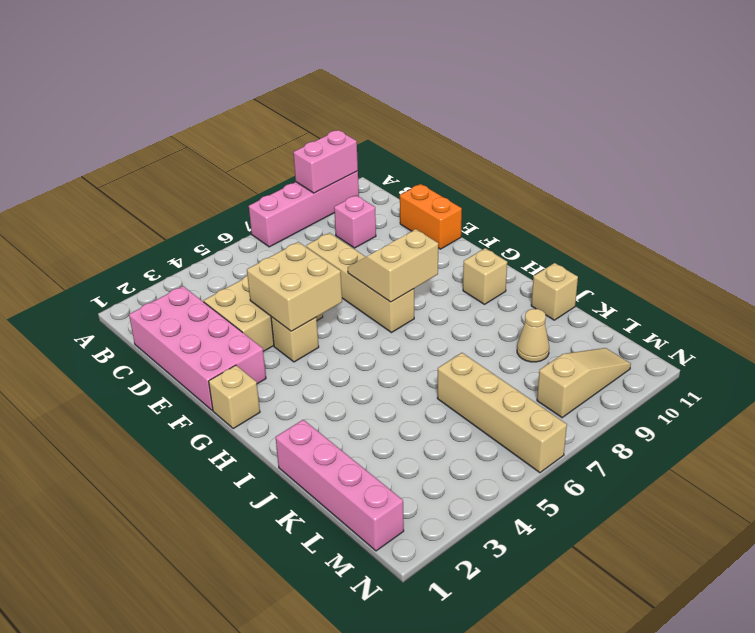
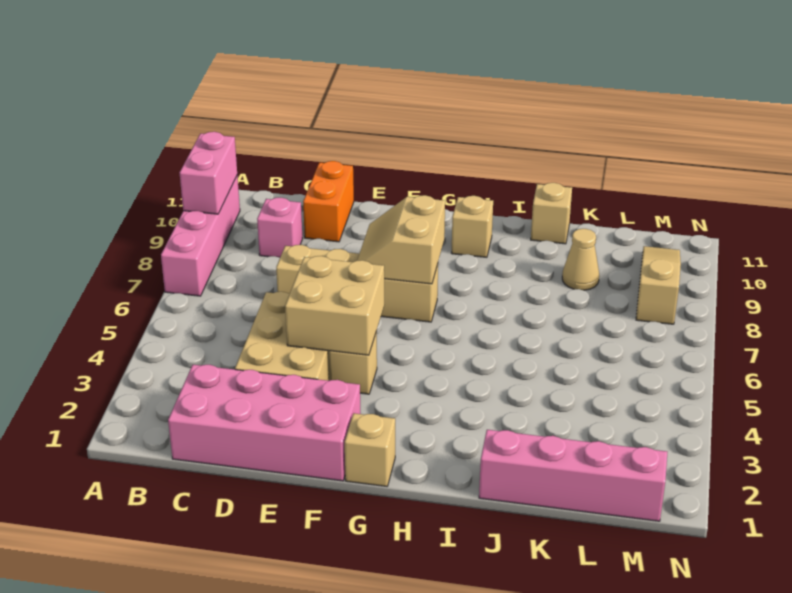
orange brick D11:E11 level 1 -> orange brick D10:D11 level 1
tan brick K6:N6 level 1 -> none

